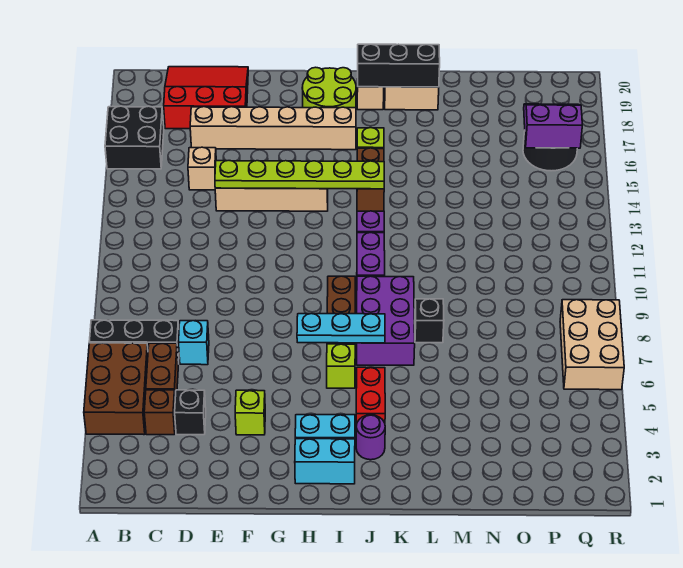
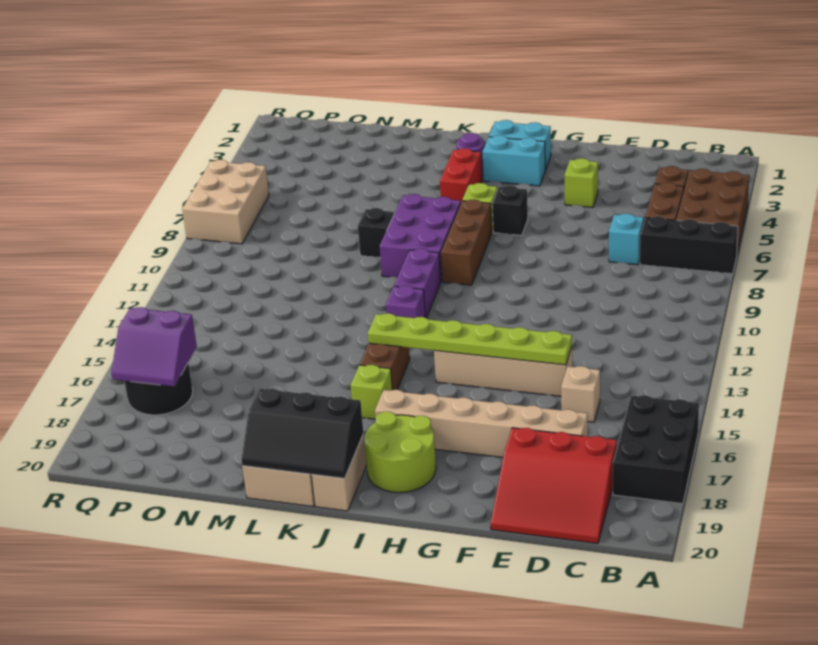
black brick A16:B17 level 1 -> black brick A16:B18 level 1
black brick D4 level 1 -> black brick H6 level 1
cyan plate H7:J7 level 2 -> none

